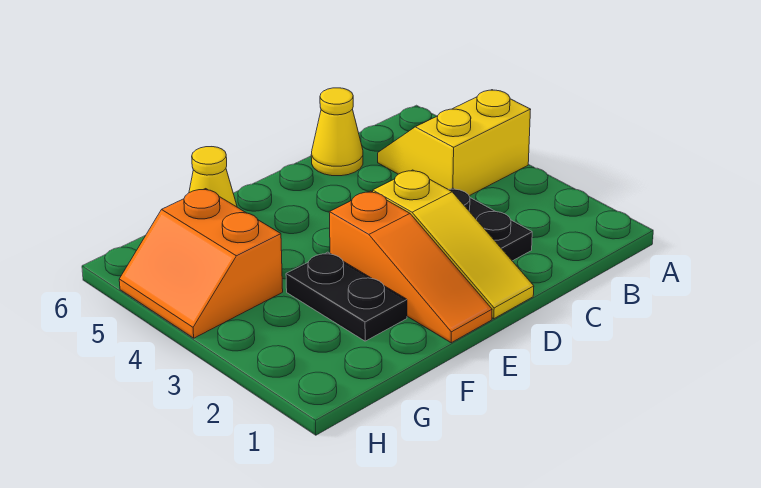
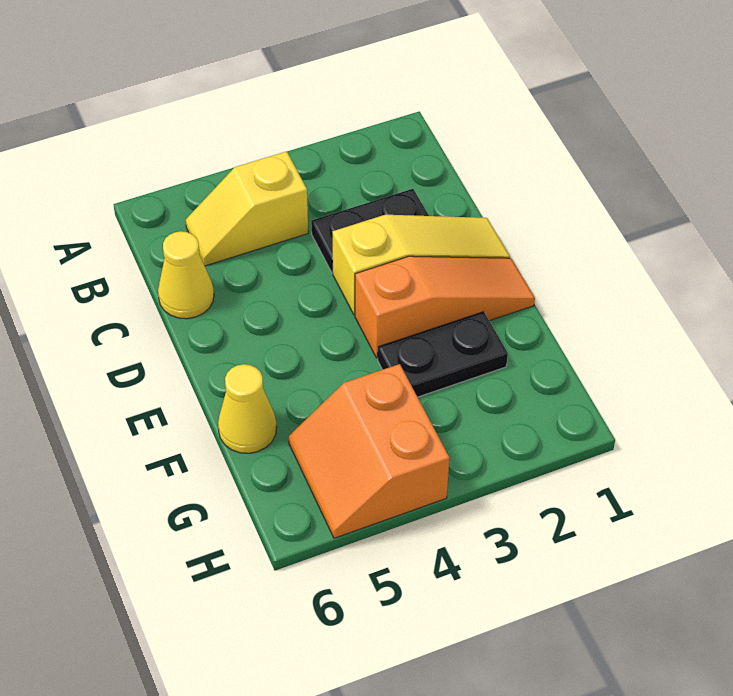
yellow slope A4:B5 level 1 top 4 -> yellow slope B4:B5 level 1 top 4
orange slope G4:H5 level 1 top G -> orange slope G4:H5 level 1 top 4

